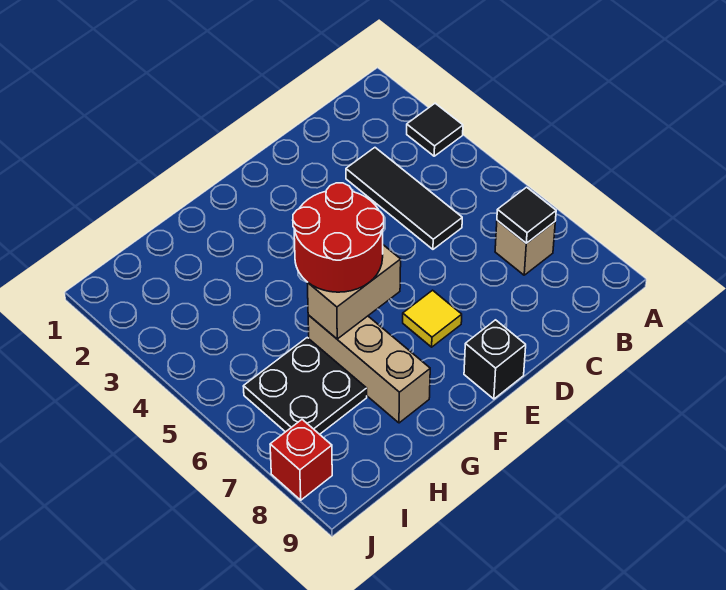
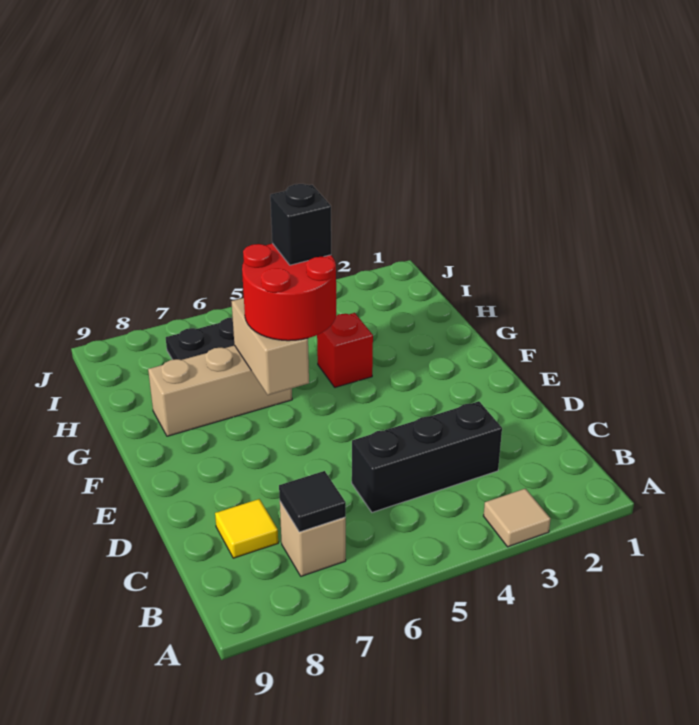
black tile A3 level 1 -> tan tile A3 level 1
black tile C3:C5 level 1 -> black brick C3:C5 level 1
yellow tile E7 level 1 -> yellow tile C8 level 1
black brick E9 level 1 -> black brick G5 level 4
red brick J8 level 1 -> red brick G4 level 1

